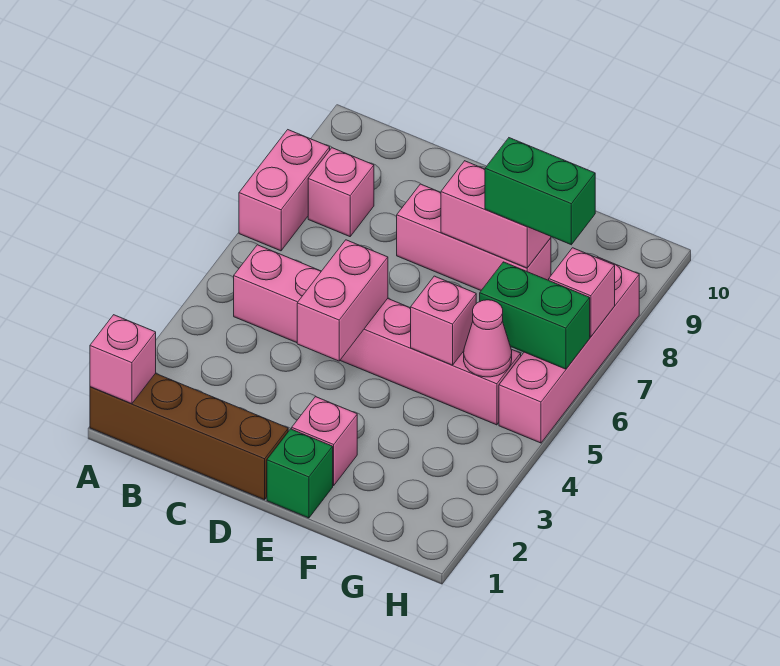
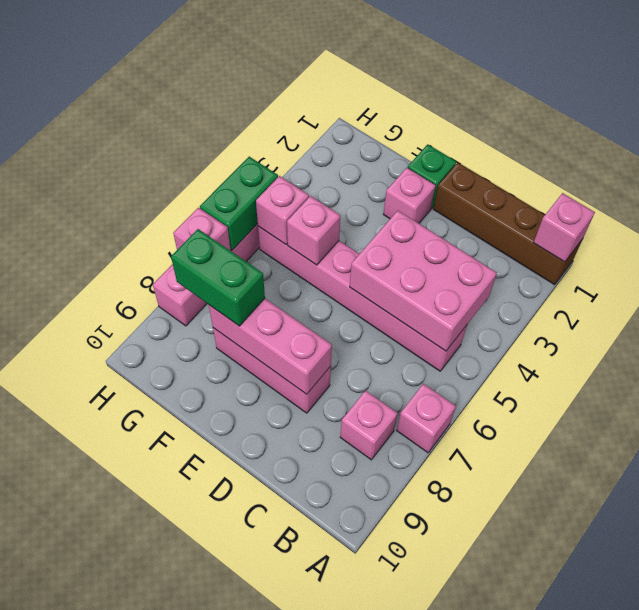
pink brick A7:A8 level 1 -> pink brick A7 level 1
pink brick D4:D5 level 2 -> pink brick B4:D5 level 2
pink brick E8:F8 level 2 -> pink brick D8:F8 level 2
pink cone G5 level 2 -> pink brick G5 level 2
green brick G6:H6 level 2 -> green brick H5:H6 level 2

